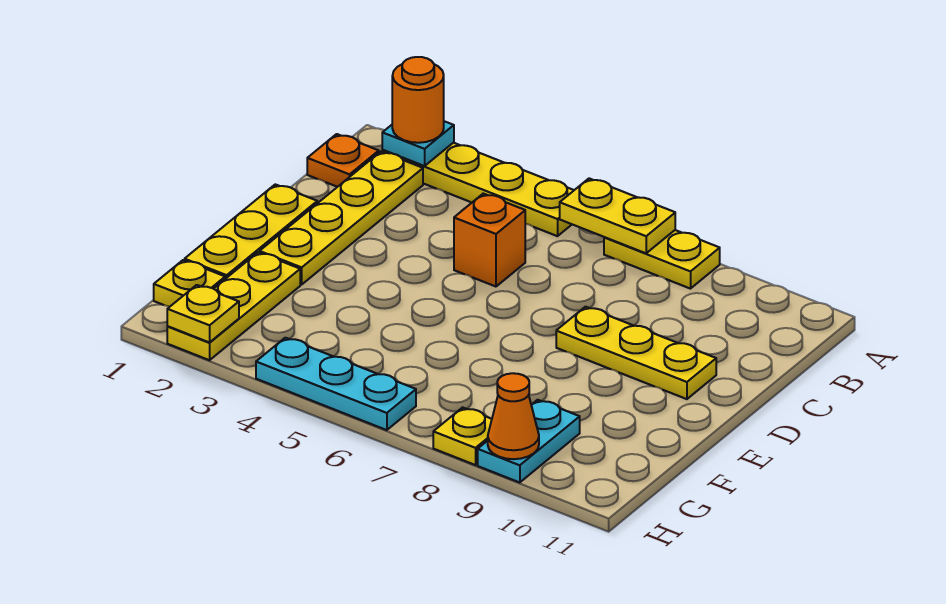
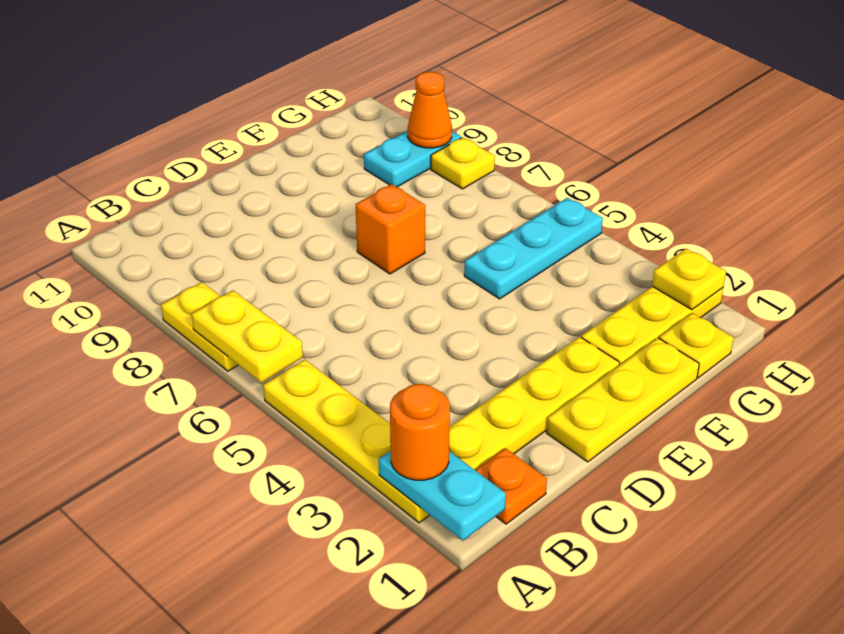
cyan plate A2 level 2 -> cyan plate A1:A2 level 2
orange brick C5 level 1 -> orange brick E7 level 1
yellow plate D8:D10 level 1 -> none
cyan plate H4:H6 level 1 -> cyan plate F5:H5 level 1

